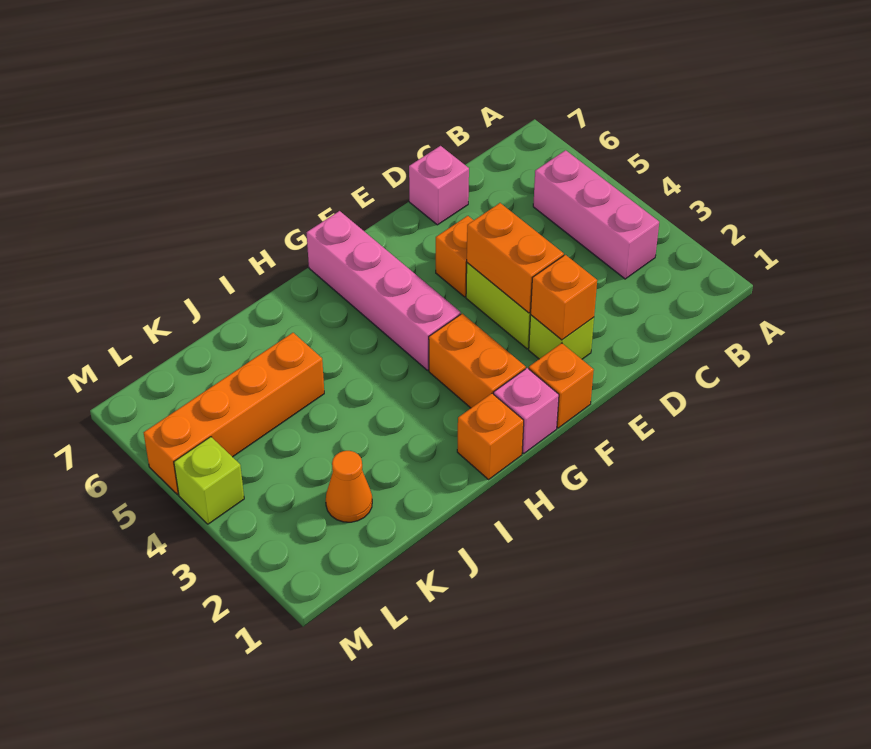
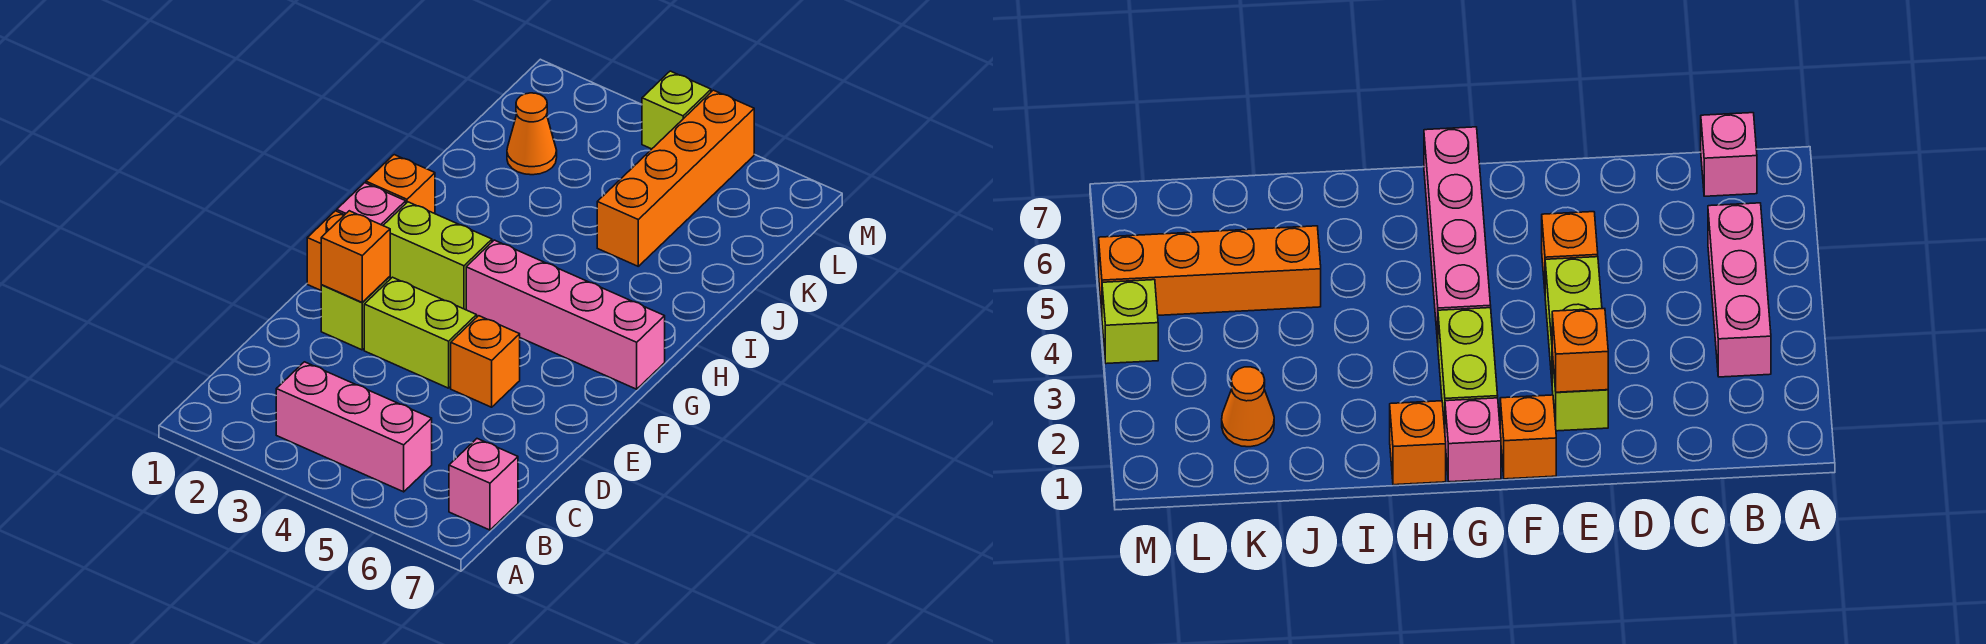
pink brick D7 level 1 -> pink brick B7 level 1
orange brick E3:E4 level 2 -> none
orange brick G2:G3 level 1 -> lime brick G2:G3 level 1

